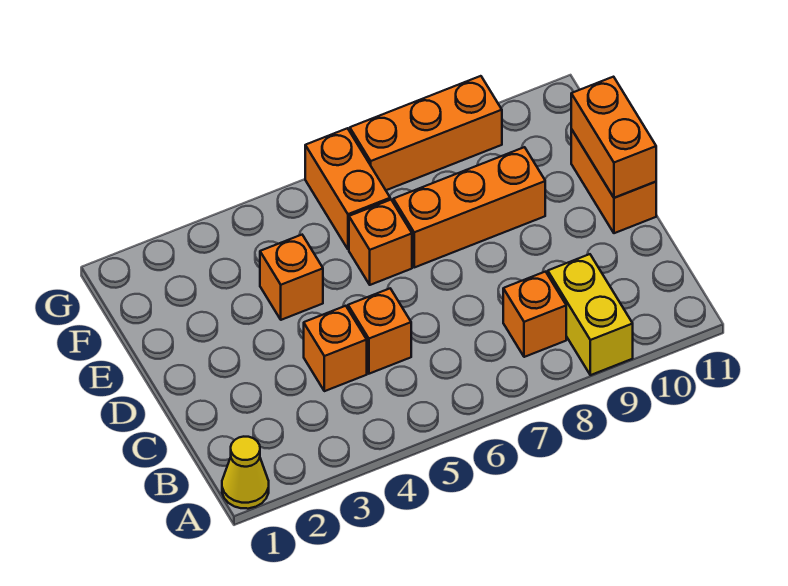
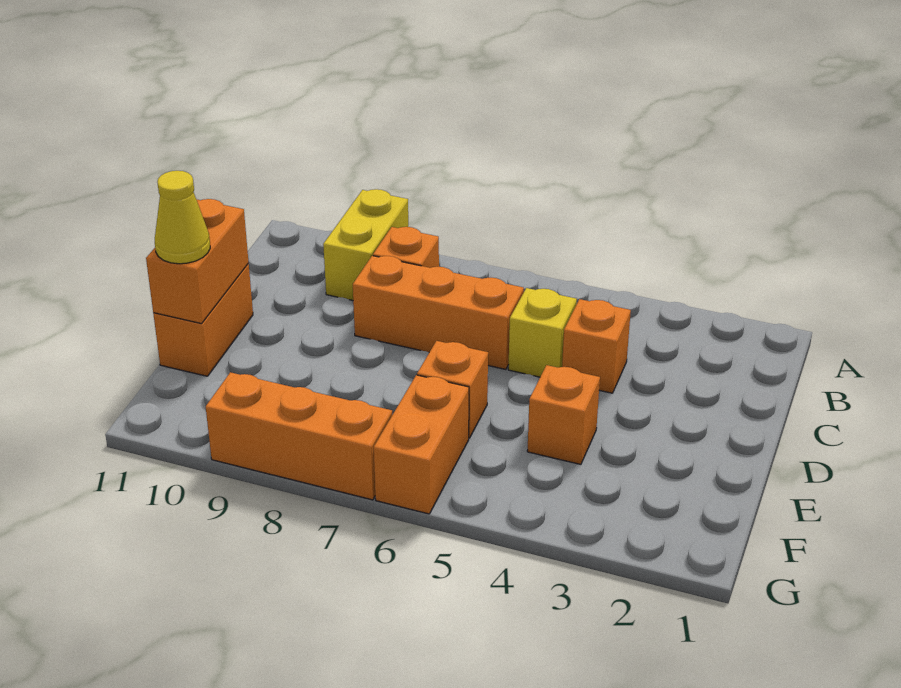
yellow cone A1 level 1 -> yellow cone E11 level 3
orange brick C5 level 1 -> yellow brick C5 level 1
orange brick E7:E9 level 1 -> orange brick C6:C8 level 1

